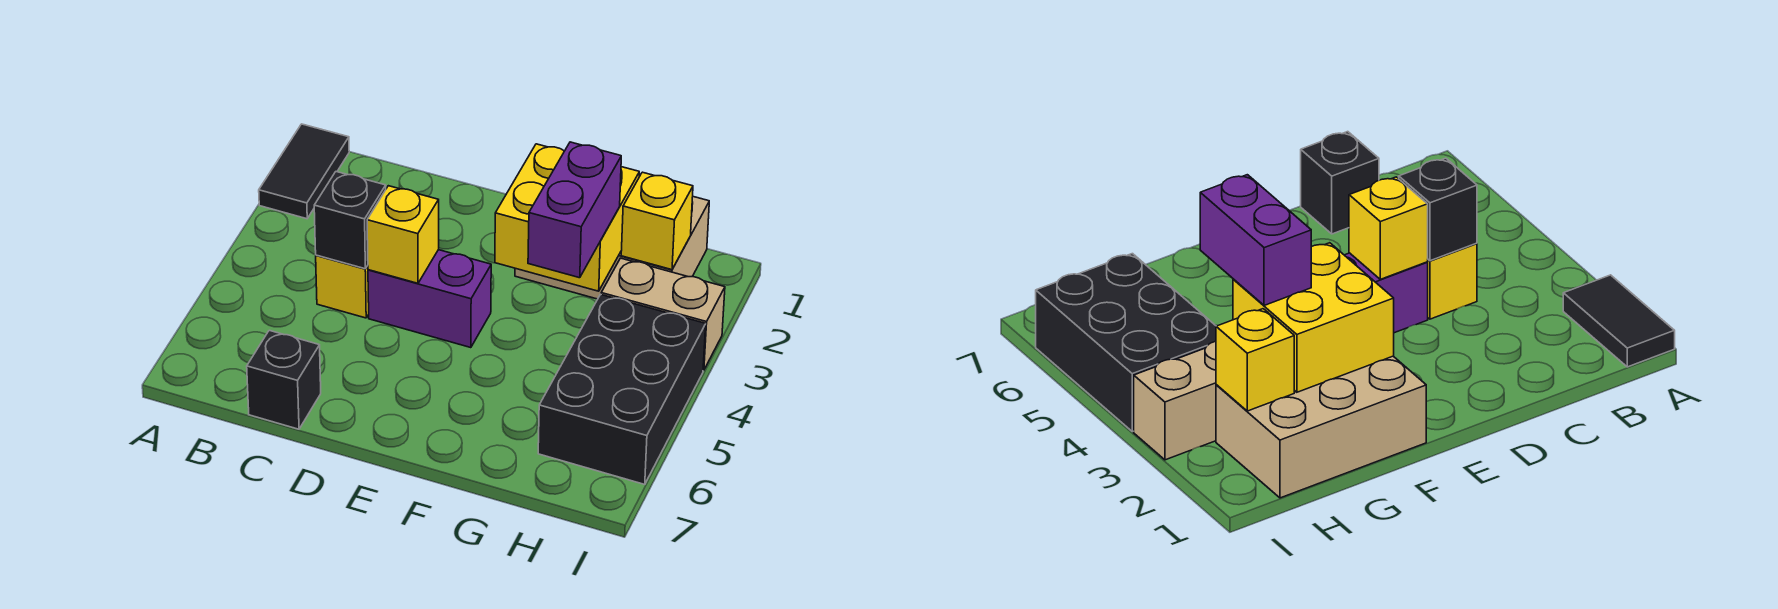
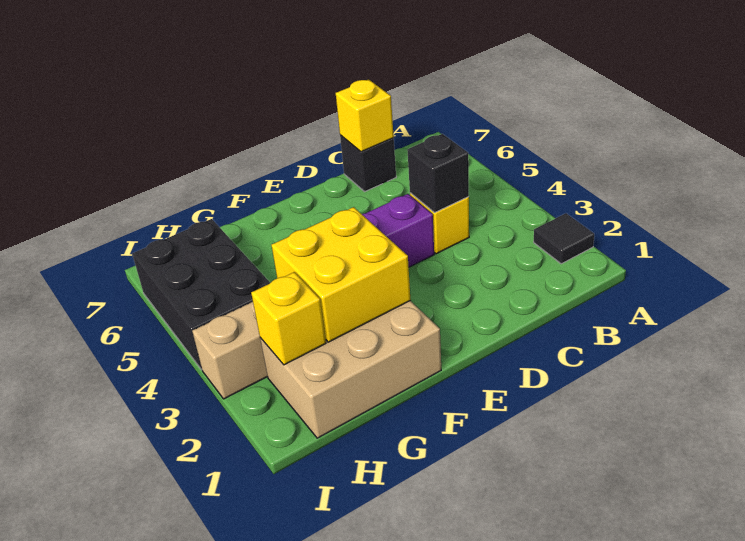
black tile A1:A2 level 1 -> black tile A2 level 1
yellow brick D4 level 2 -> yellow brick C7 level 2
purple brick G3:G4 level 3 -> none

